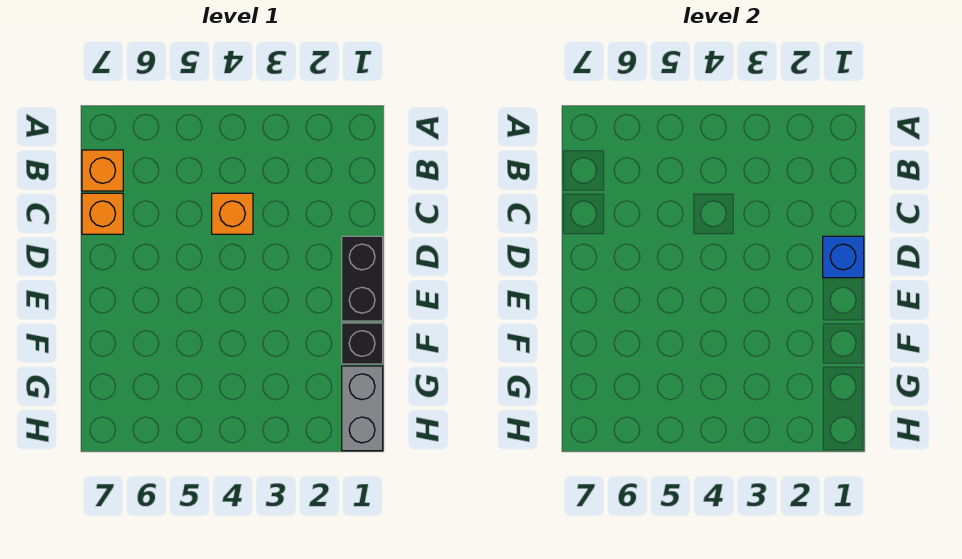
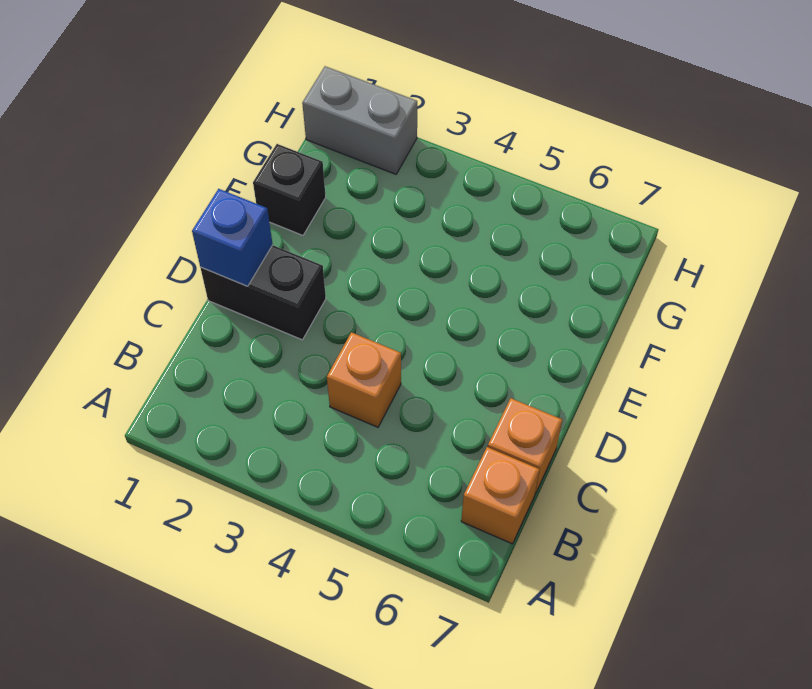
black brick D1:E1 level 1 -> black brick D1:D2 level 1
grey brick G1:H1 level 1 -> grey brick H1:H2 level 1

